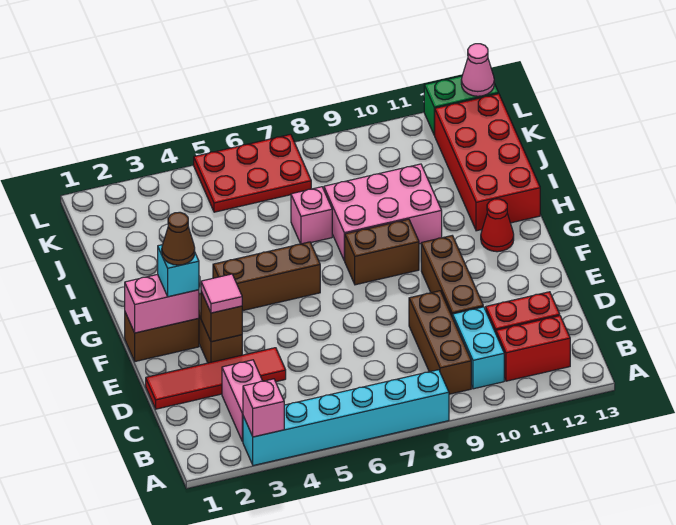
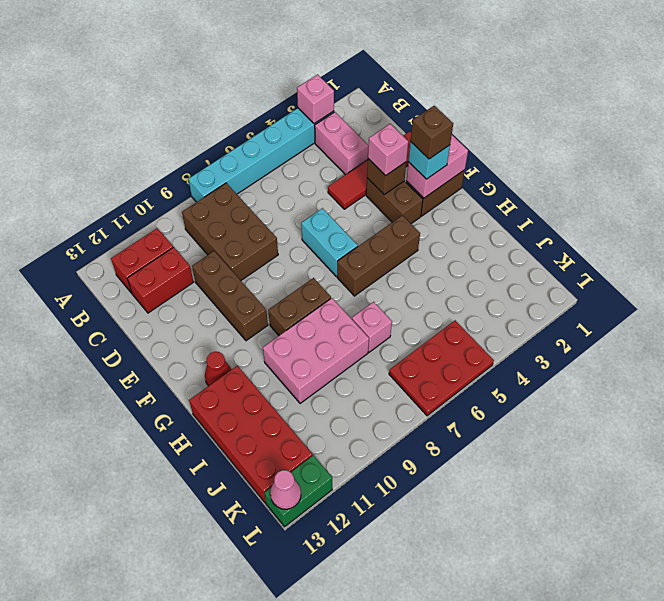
brown brick B9:D9 level 1 -> brown brick B8:D9 level 1
cyan brick B10:C10 level 1 -> cyan brick E6:F6 level 1
pink tile E3 level 3 -> pink brick E3 level 3
brown cone F2 level 4 -> brown brick F2 level 4

